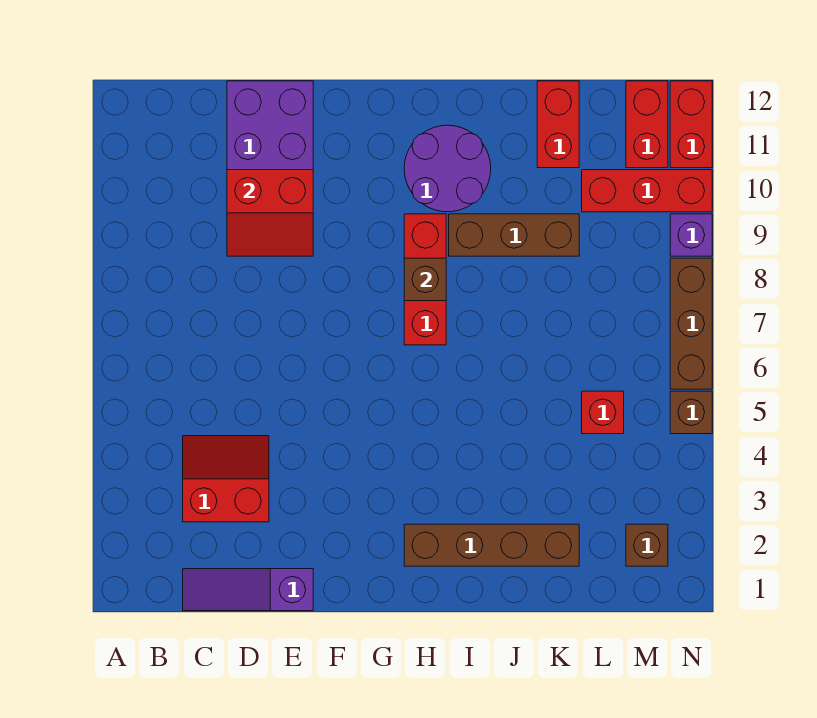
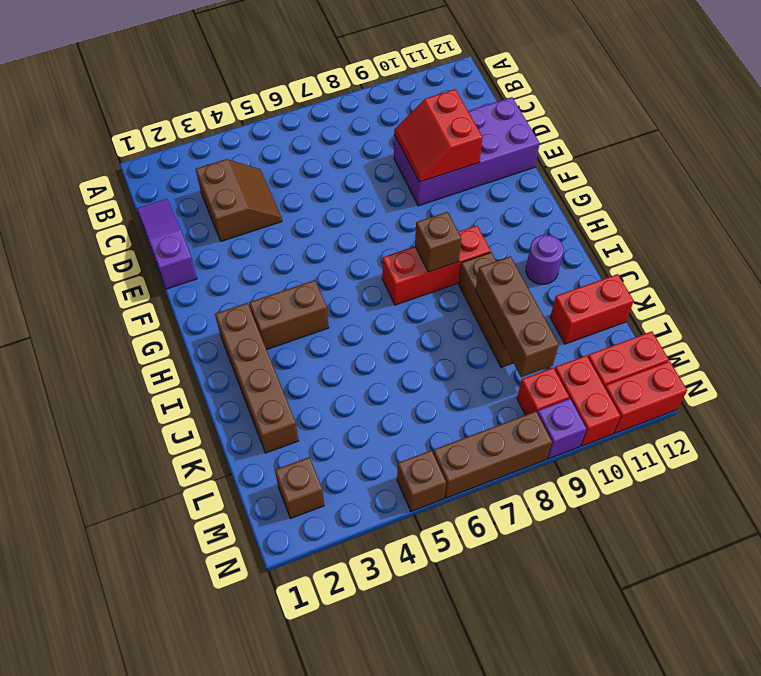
red slope C3:D4 level 1 top 3 -> brown slope C3:D4 level 1 top 3
none -> brown brick H3:H4 level 1
purple round brick H10:I11 level 1 -> purple round brick I11 level 1
none -> brown brick J9:L9 level 2
red brick L5 level 1 -> red brick M9 level 1
red brick L10:N10 level 1 -> red brick M10:N10 level 1

